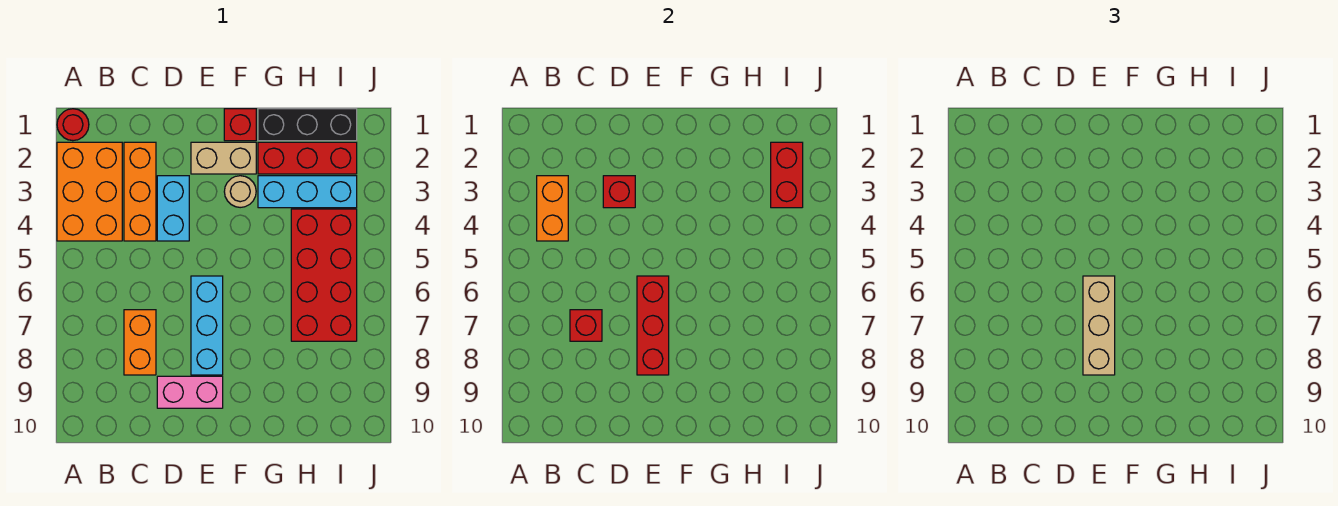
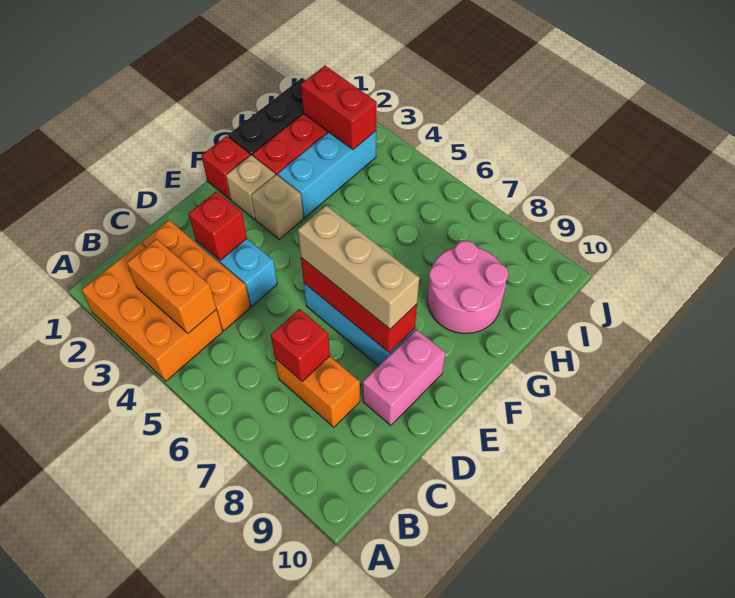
red round brick A1 level 1 -> none
tan brick E2:F2 level 1 -> tan brick F2 level 1
tan round brick F3 level 1 -> tan brick F3 level 1
none -> pink round brick G8:H9 level 1
red brick H4:I7 level 1 -> none

